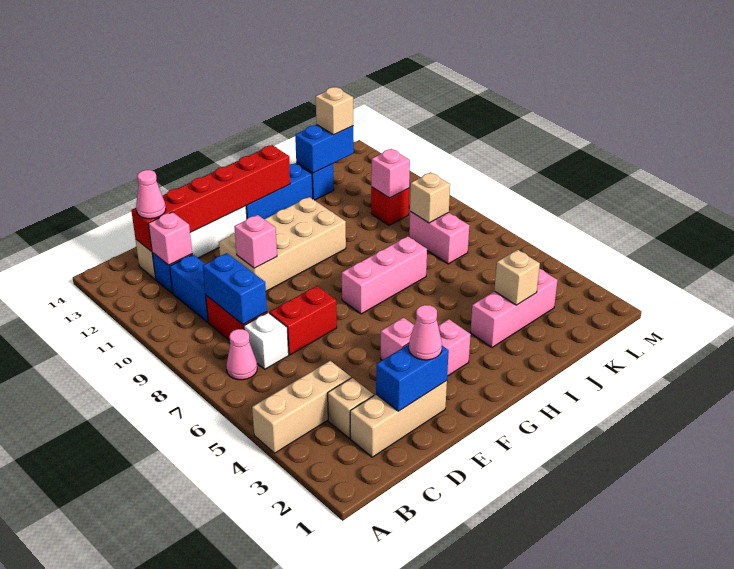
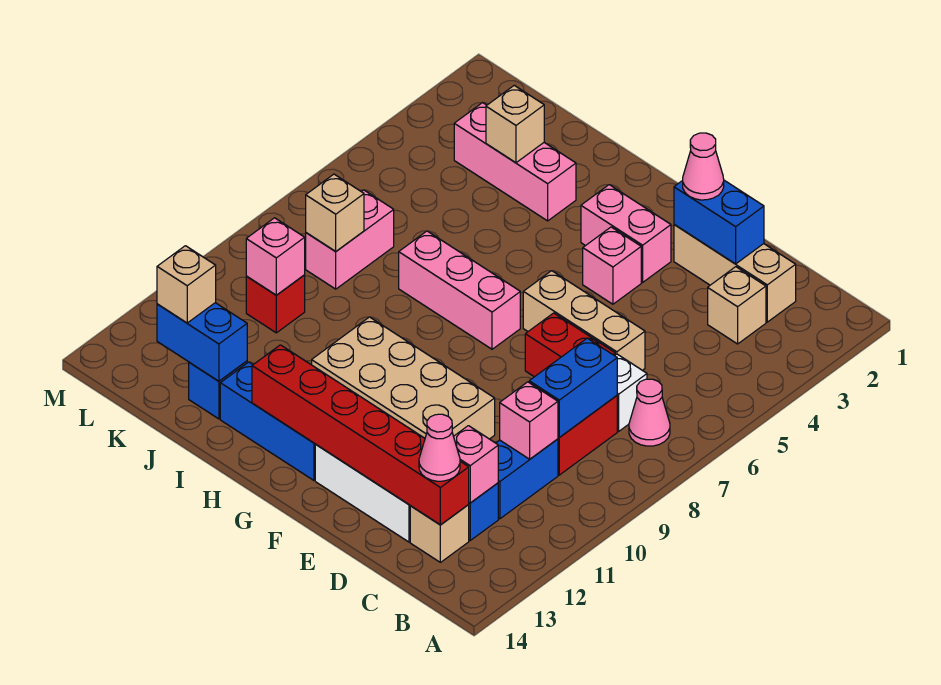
tan brick A4:C4 level 1 -> tan brick D6:F6 level 1
pink brick E10 level 2 -> pink brick C10 level 2

